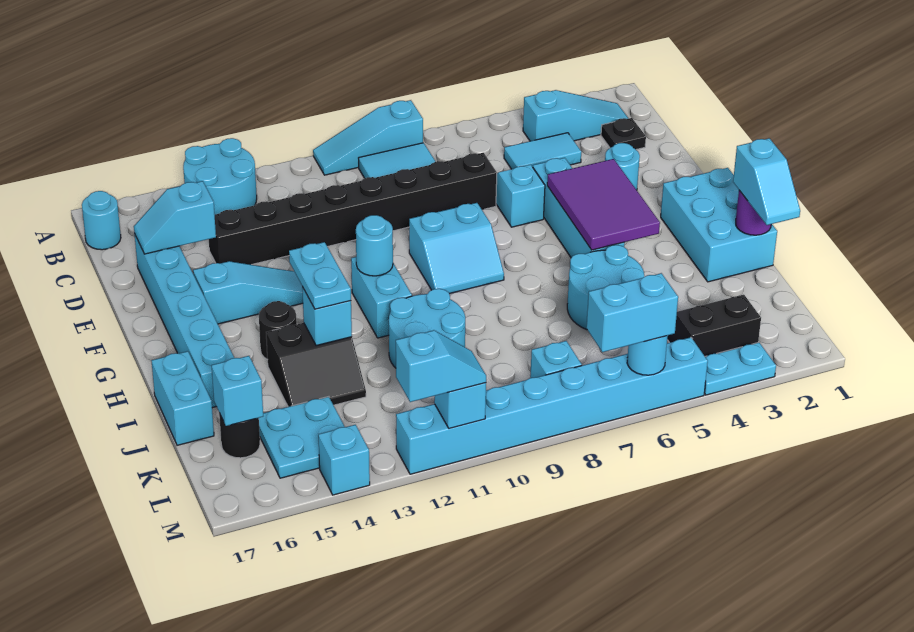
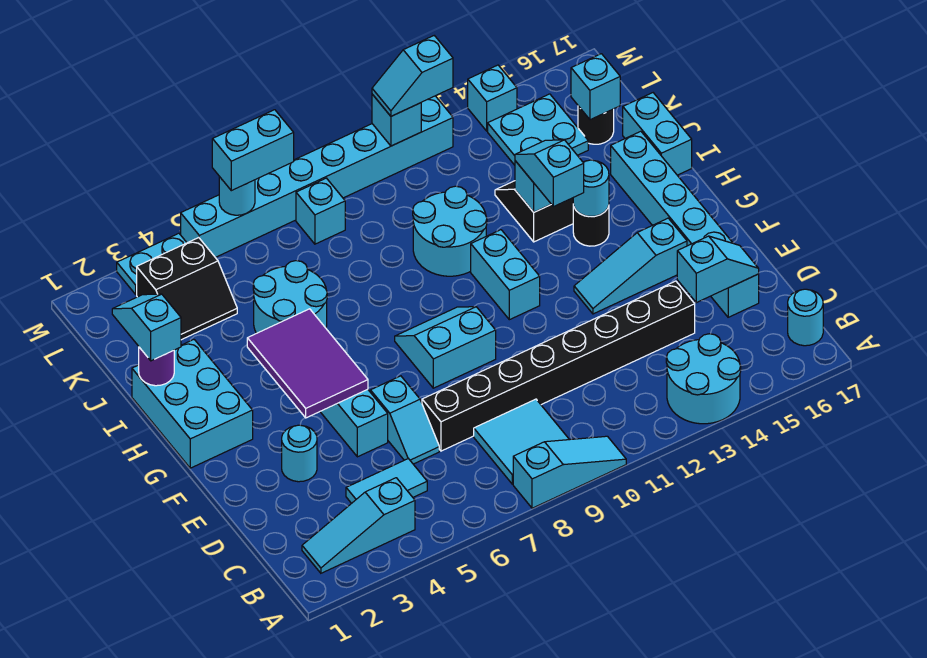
black plate C2 level 1 -> none
cyan round brick G11 level 2 -> cyan round brick H14 level 2
cyan plate H13:I13 level 3 -> cyan slope H13:I13 level 3 top H

